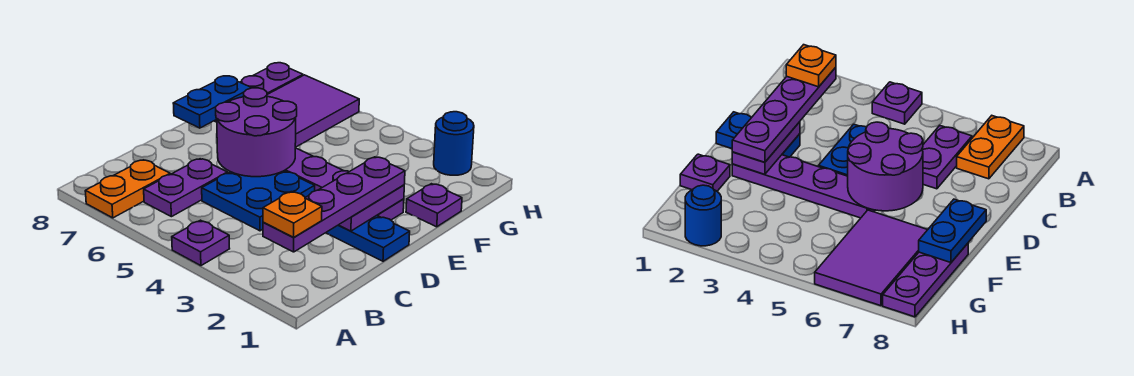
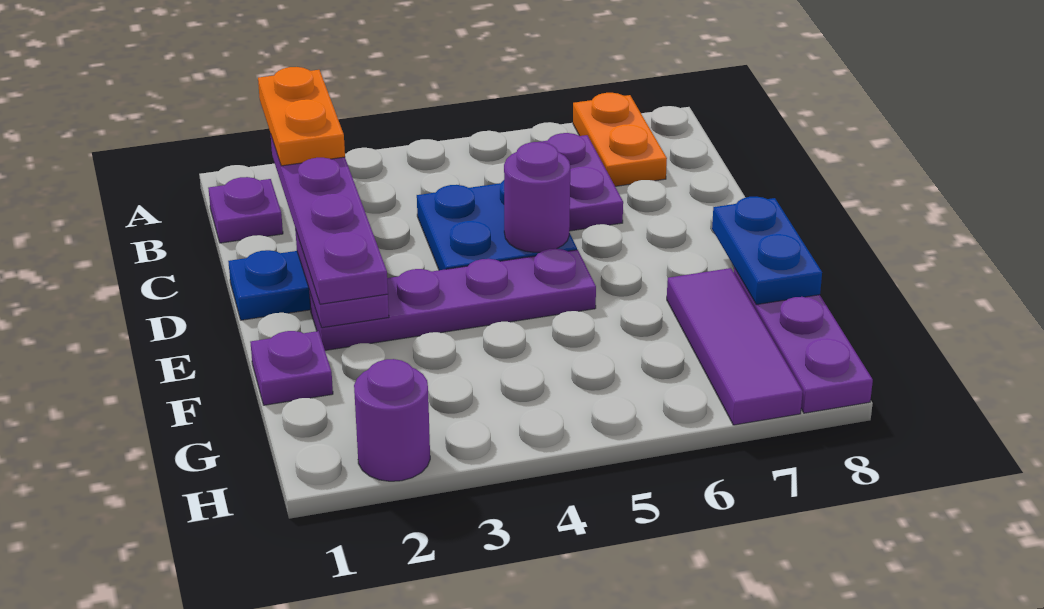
purple plate A4 level 1 -> purple plate B1 level 1
orange plate B2 level 4 -> orange plate A2:B2 level 4
purple round brick D5:E6 level 2 -> purple round brick D5 level 2
purple tile F6:H7 level 1 -> purple tile F7:H7 level 1
blue round brick H2 level 1 -> purple round brick H2 level 1

